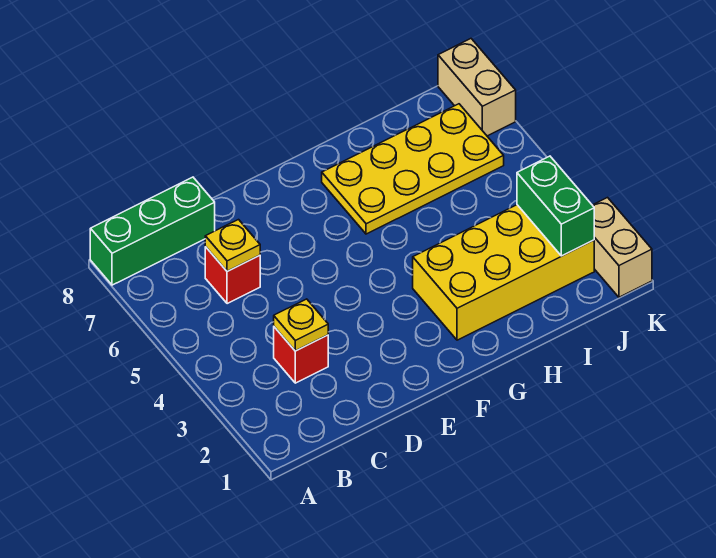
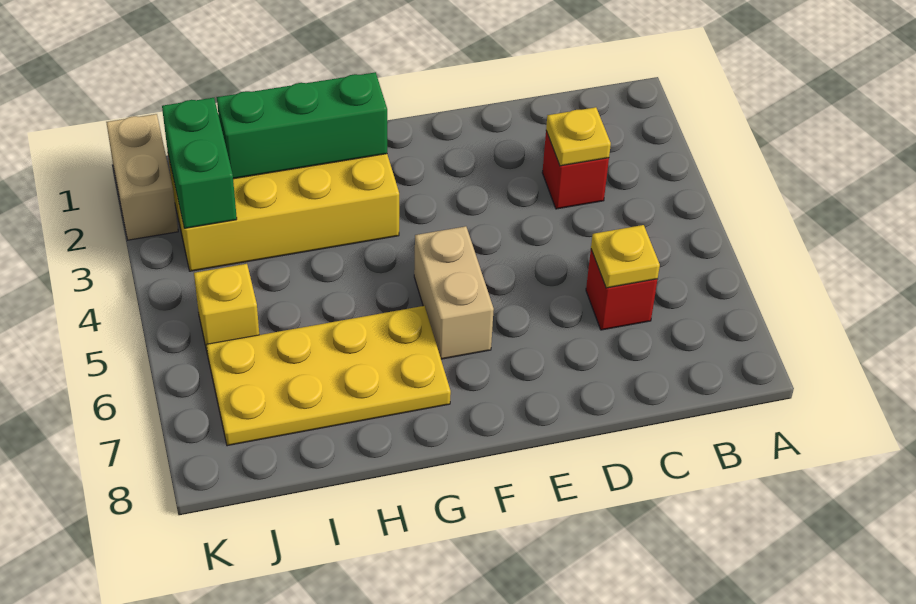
green brick A8:C8 level 1 -> green brick G2:I2 level 2
none -> yellow brick J5 level 1
tan brick K7:K8 level 1 -> tan brick F5:F6 level 1

